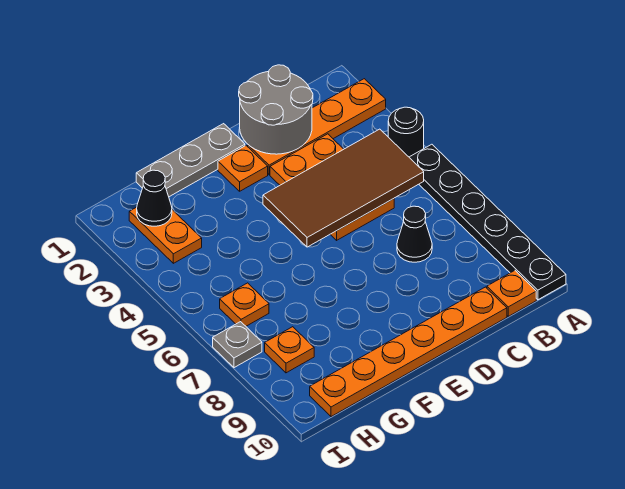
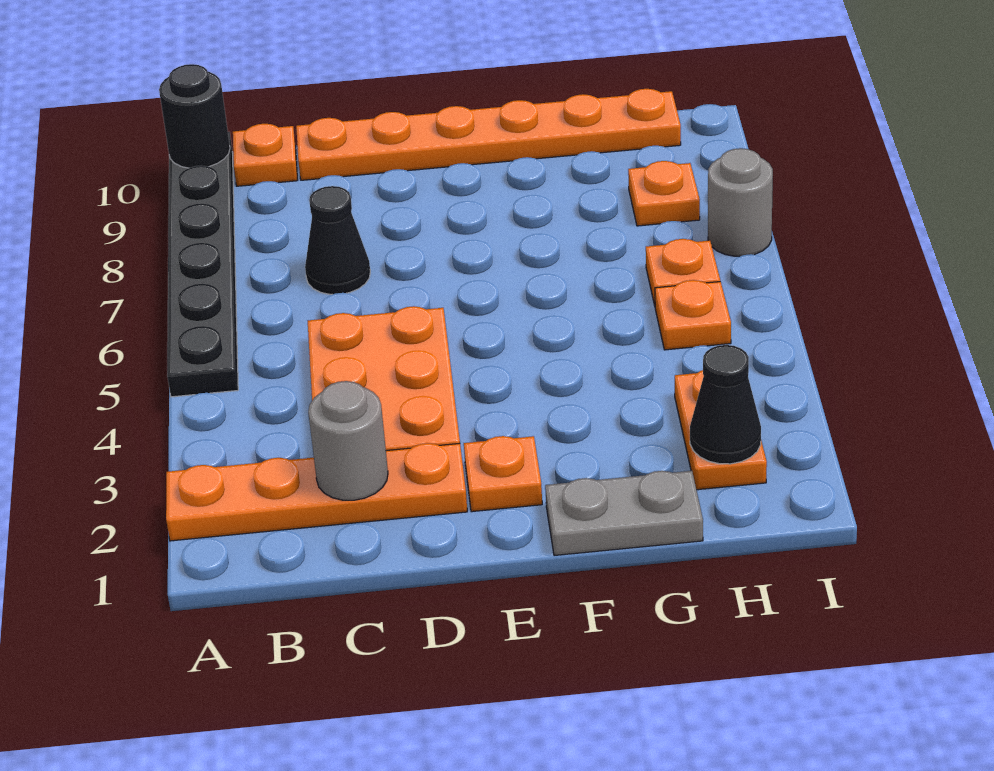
black round brick A4 level 1 -> black round brick A10 level 2
brown tile B4:E5 level 2 -> none
grey round brick C1:D2 level 2 -> grey round brick C2 level 2
grey plate E1:G1 level 1 -> grey plate F1:G1 level 1
none -> orange plate H5 level 1
grey plate I7 level 1 -> grey round brick I7 level 1

